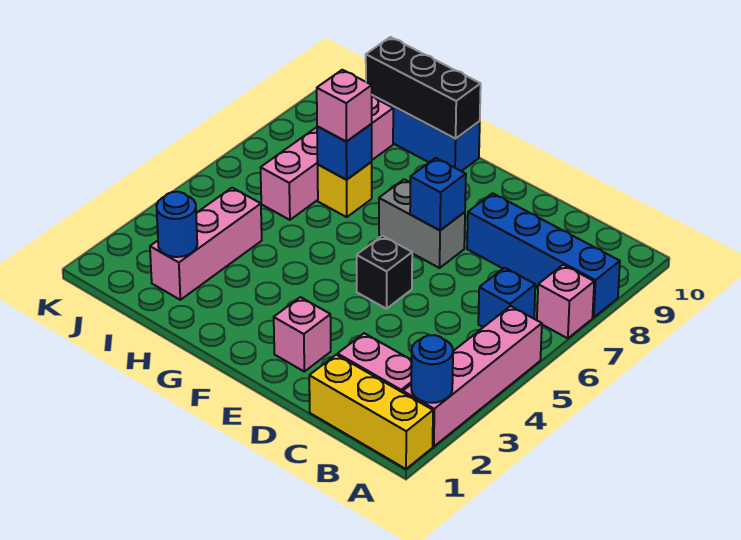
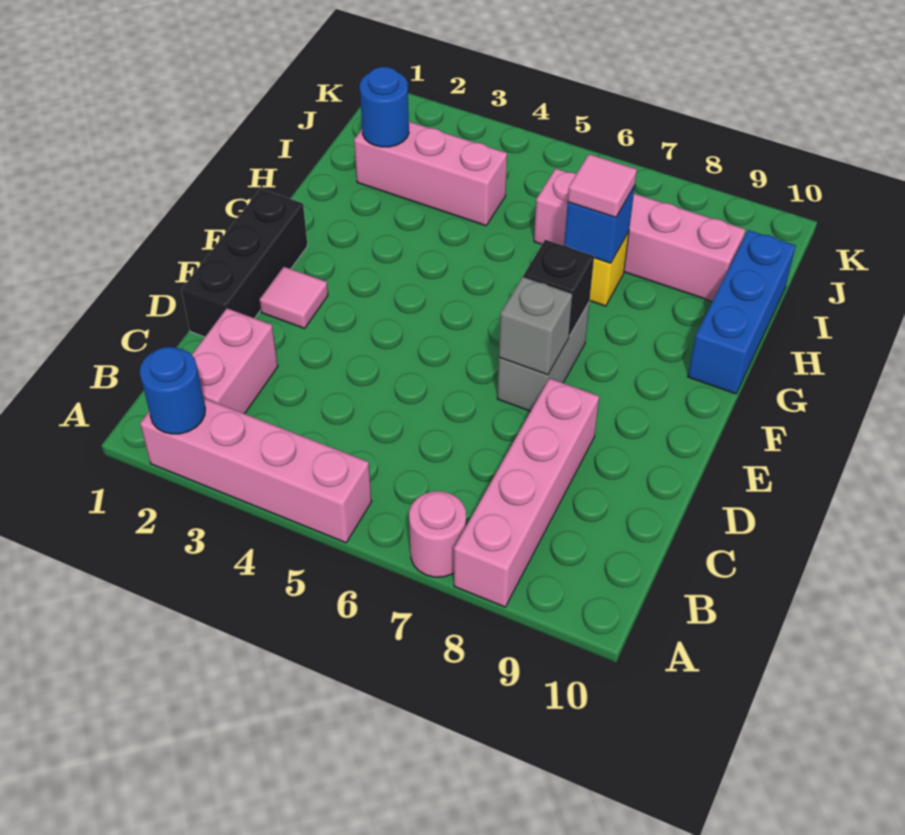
yellow brick A1:C1 level 1 -> none
pink brick A7 level 1 -> pink round brick A7 level 1
blue brick A8:D8 level 1 -> pink brick A8:D8 level 1
blue brick B6 level 1 -> none
pink brick E2 level 1 -> pink tile E2 level 1
black brick E5 level 1 -> black brick F7 level 2
blue brick E7 level 2 -> grey brick E7 level 2
black brick G10:I10 level 2 -> black brick D1:F1 level 1
pink brick H7 level 3 -> pink tile H7 level 3

